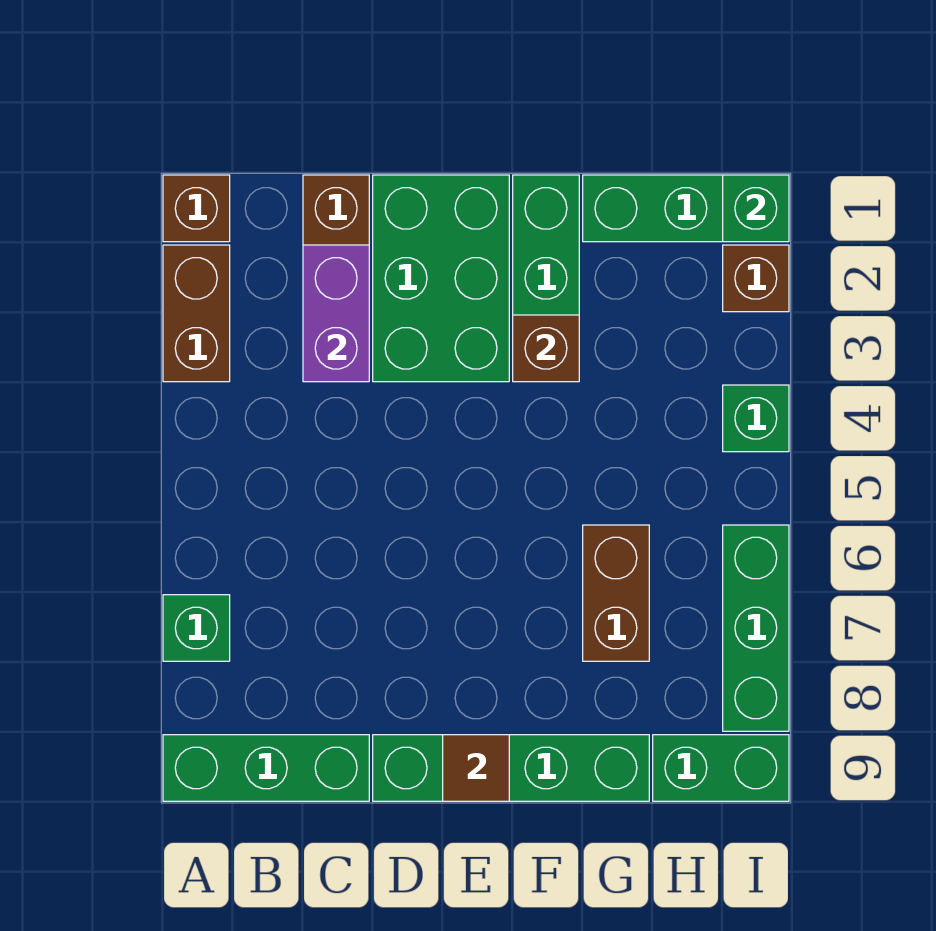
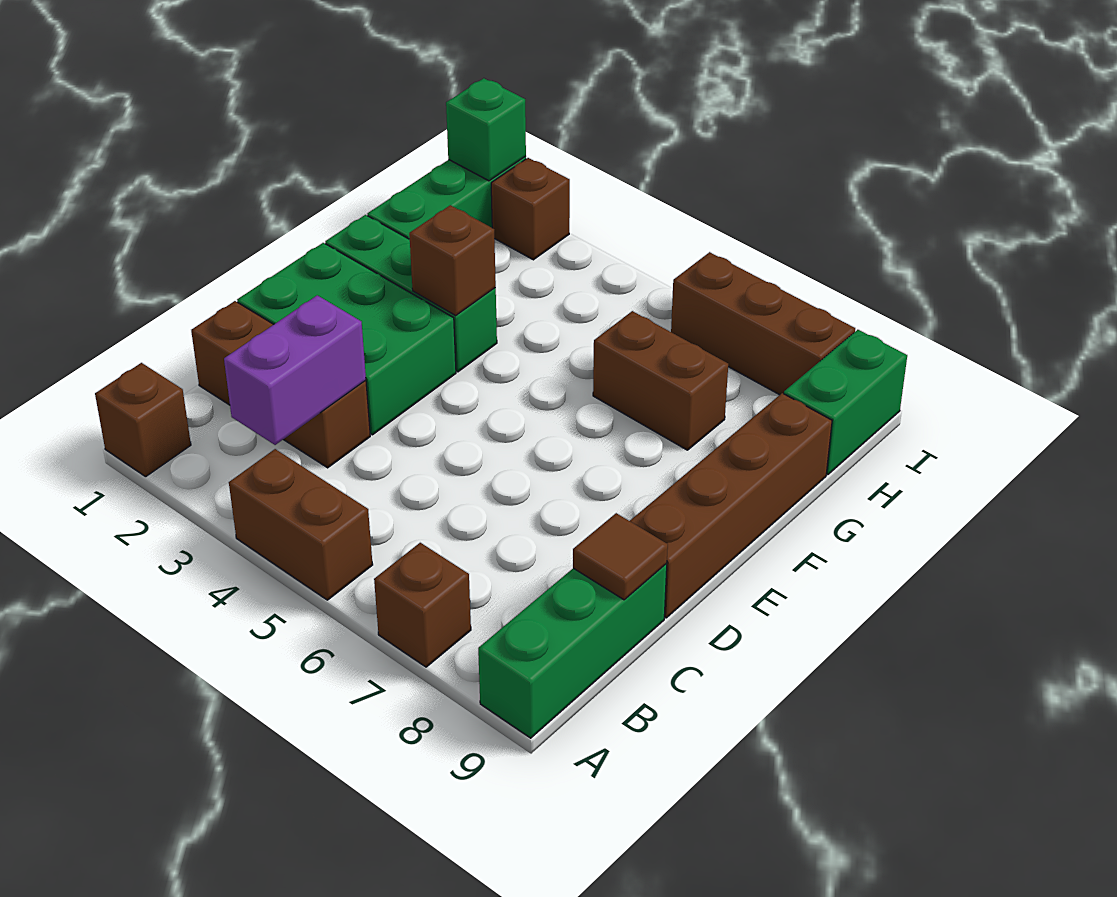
brown brick A2:A3 level 1 -> brown brick A4:A5 level 1
green brick A7 level 1 -> brown brick A7 level 1
purple brick C2:C3 level 2 -> purple brick B3:C3 level 2
green brick D9:G9 level 1 -> brown brick D9:G9 level 1
brown tile E9 level 2 -> brown tile C9 level 2
green brick I4 level 1 -> none
green brick I6:I8 level 1 -> brown brick I6:I8 level 1

